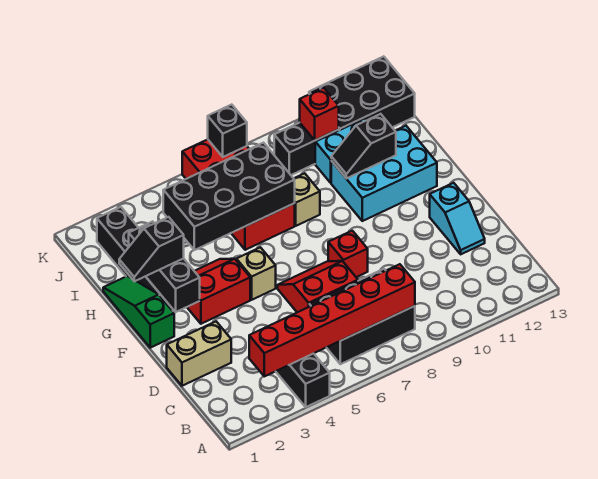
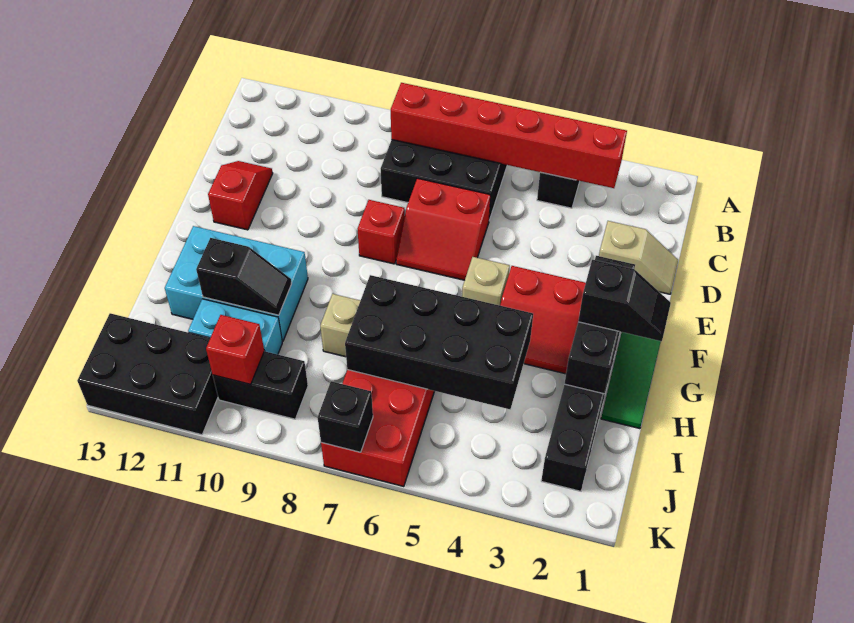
tan brick D1:D2 level 1 -> tan slope D1:D2 level 1 top 2
cyan slope D12:E12 level 1 top E -> red slope D12:E12 level 1 top E

